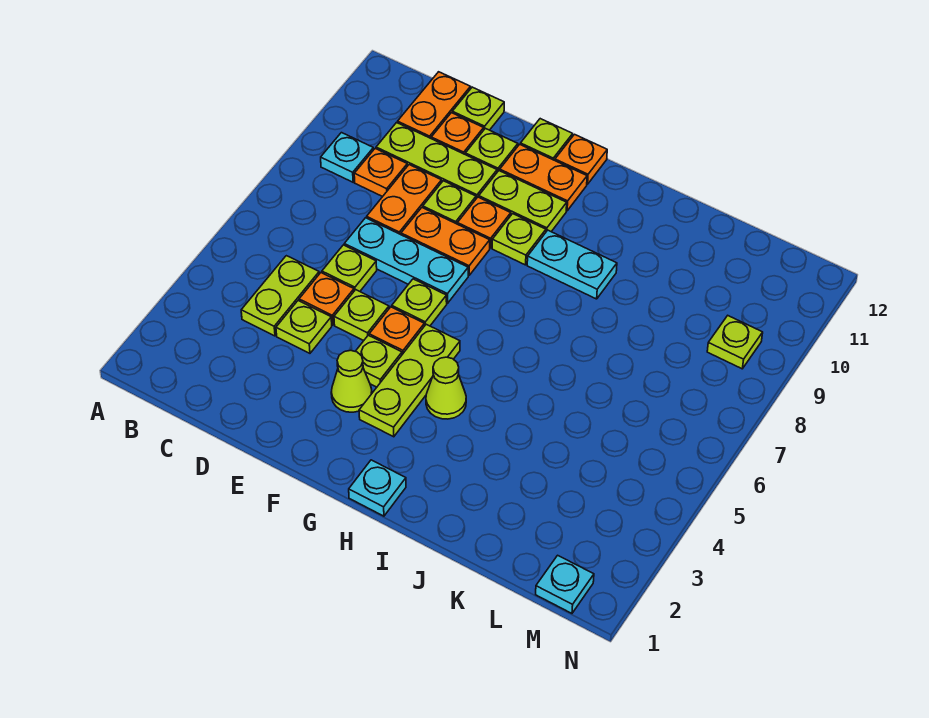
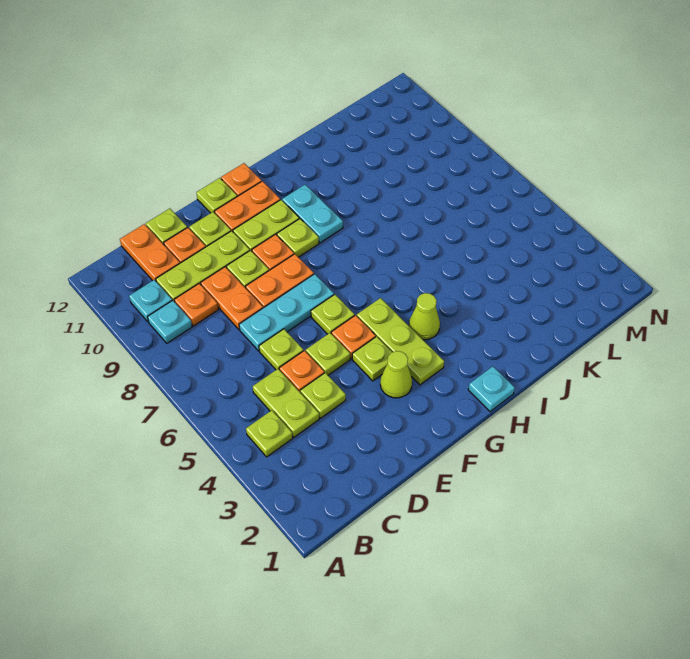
cyan plate H9:I9 level 1 -> cyan plate H9:H10 level 1
cyan plate M1 level 1 -> cyan plate B10 level 1
lime plate M9 level 1 -> lime plate B4 level 1

